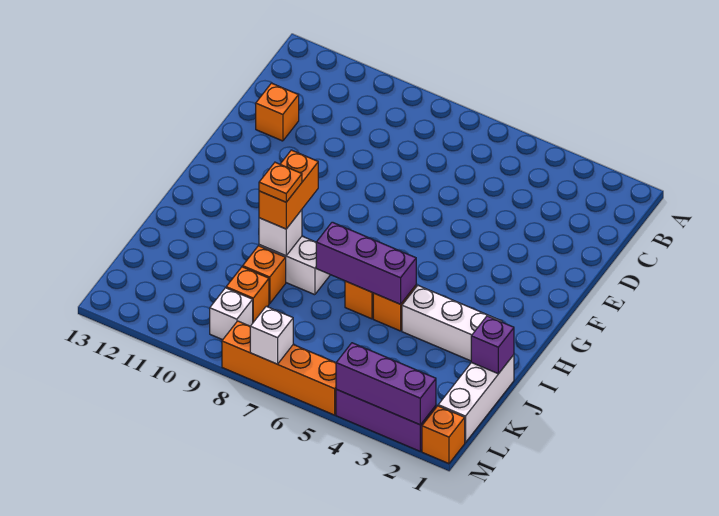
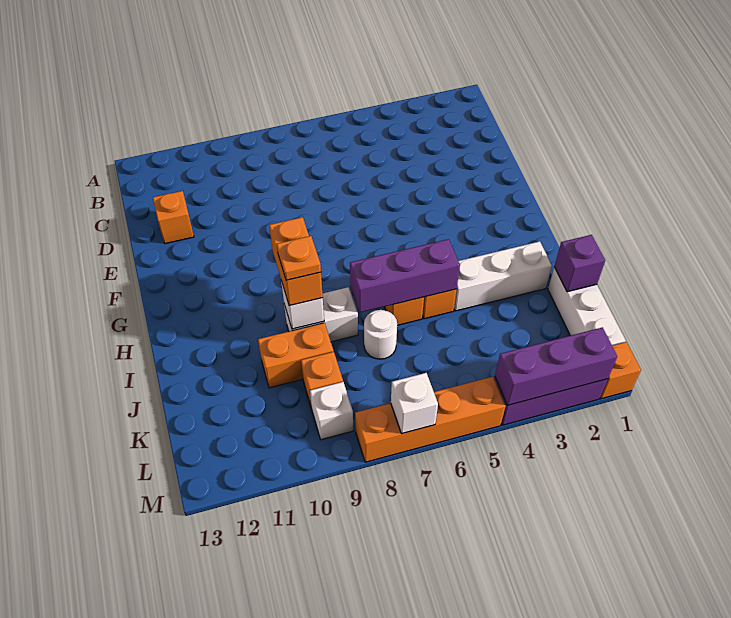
none -> white round brick J7 level 1
orange brick J9 level 1 -> orange brick J9:J10 level 1

